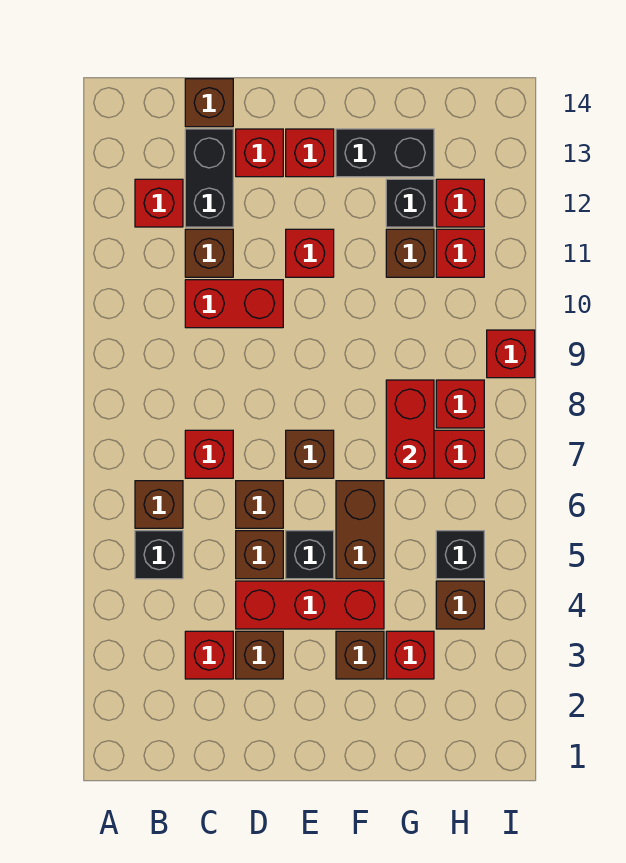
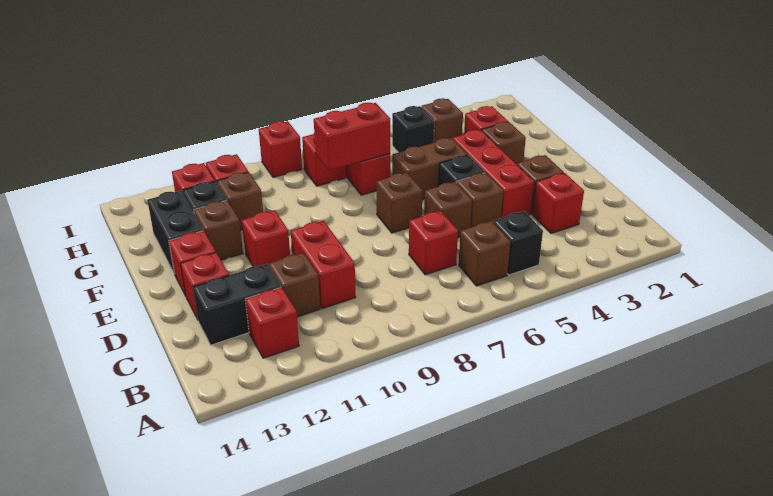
brown brick C14 level 1 -> brown brick F12 level 1

